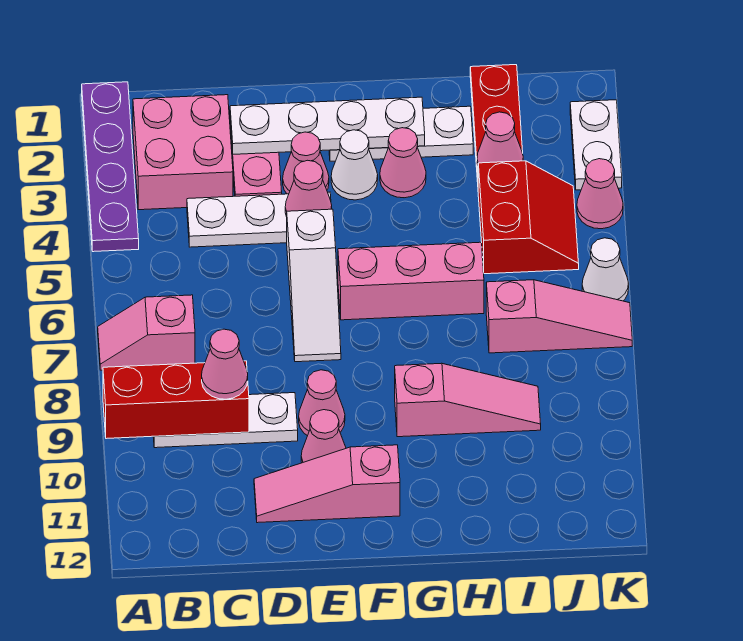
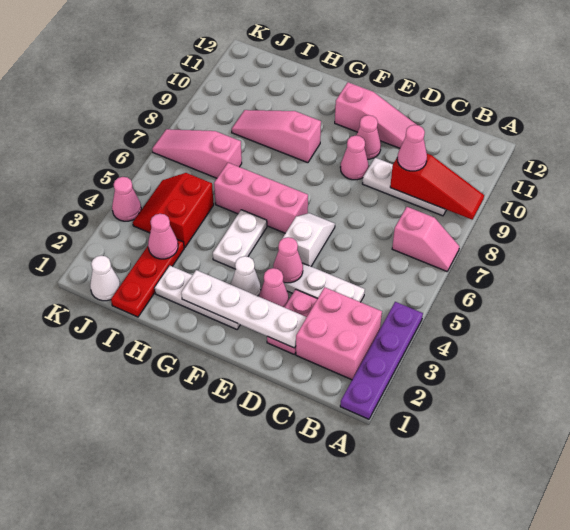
red brick A9:C9 level 2 -> red slope A9:C9 level 2 top C
white slope E5:E7 level 1 top 5 -> white slope E5:E6 level 1 top 5
pink cone G3 level 1 -> none
white plate K2:K3 level 1 -> white plate G4:G5 level 1
white cone K6 level 1 -> white cone J1 level 1

